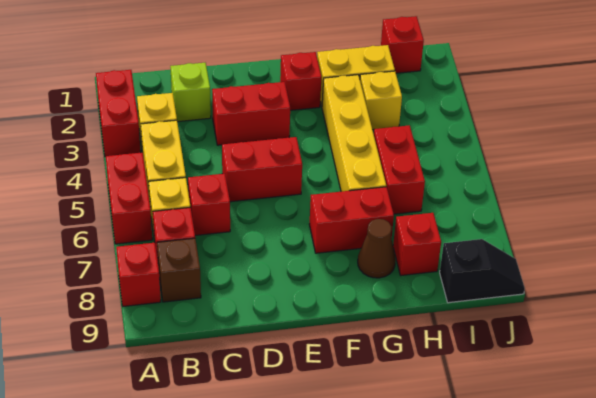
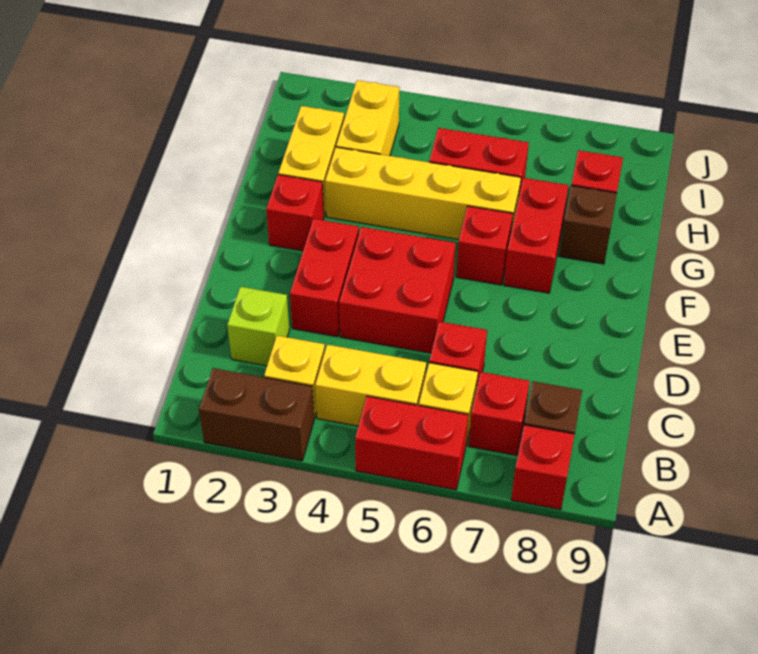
red brick A2:A3 level 1 -> brown brick A2:A3 level 1
red brick D5:E5 level 1 -> red brick D4:E5 level 1
brown cone G8 level 1 -> brown brick G8 level 1
yellow brick H3 level 1 -> yellow brick H3:I3 level 1
red brick I1 level 1 -> red brick F6 level 1
black slope I9:J9 level 1 top I -> none

